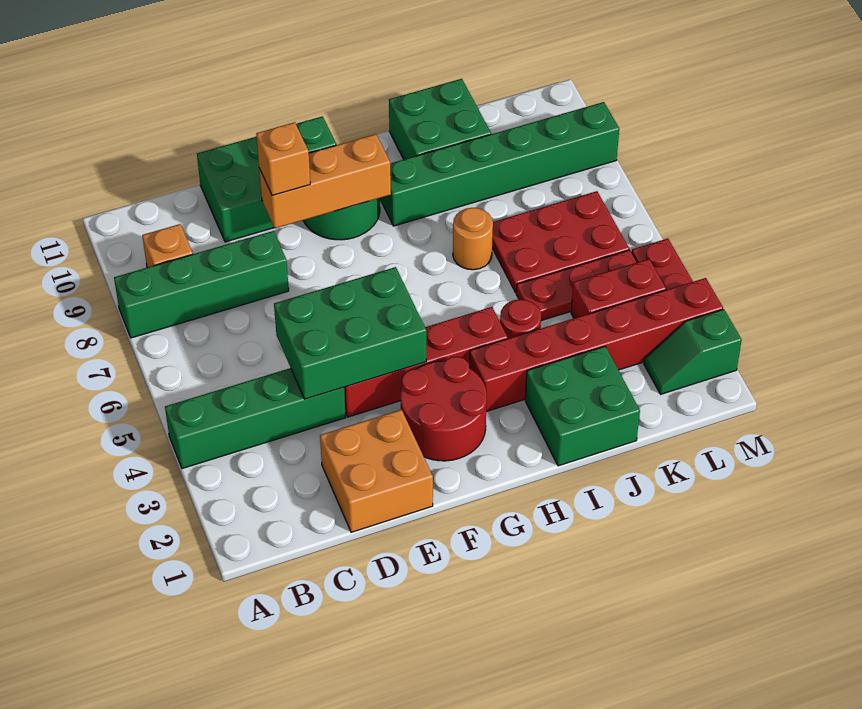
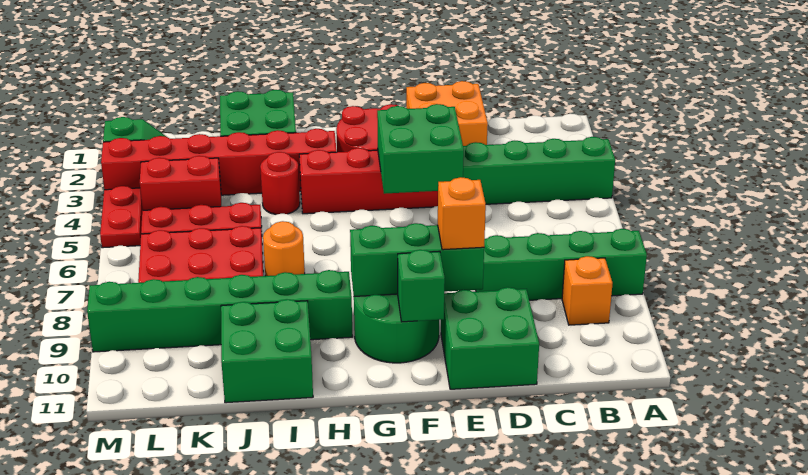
green brick D4:F5 level 2 -> green brick E4:F5 level 2
orange brick E9:G9 level 2 -> green brick E9:G9 level 2

